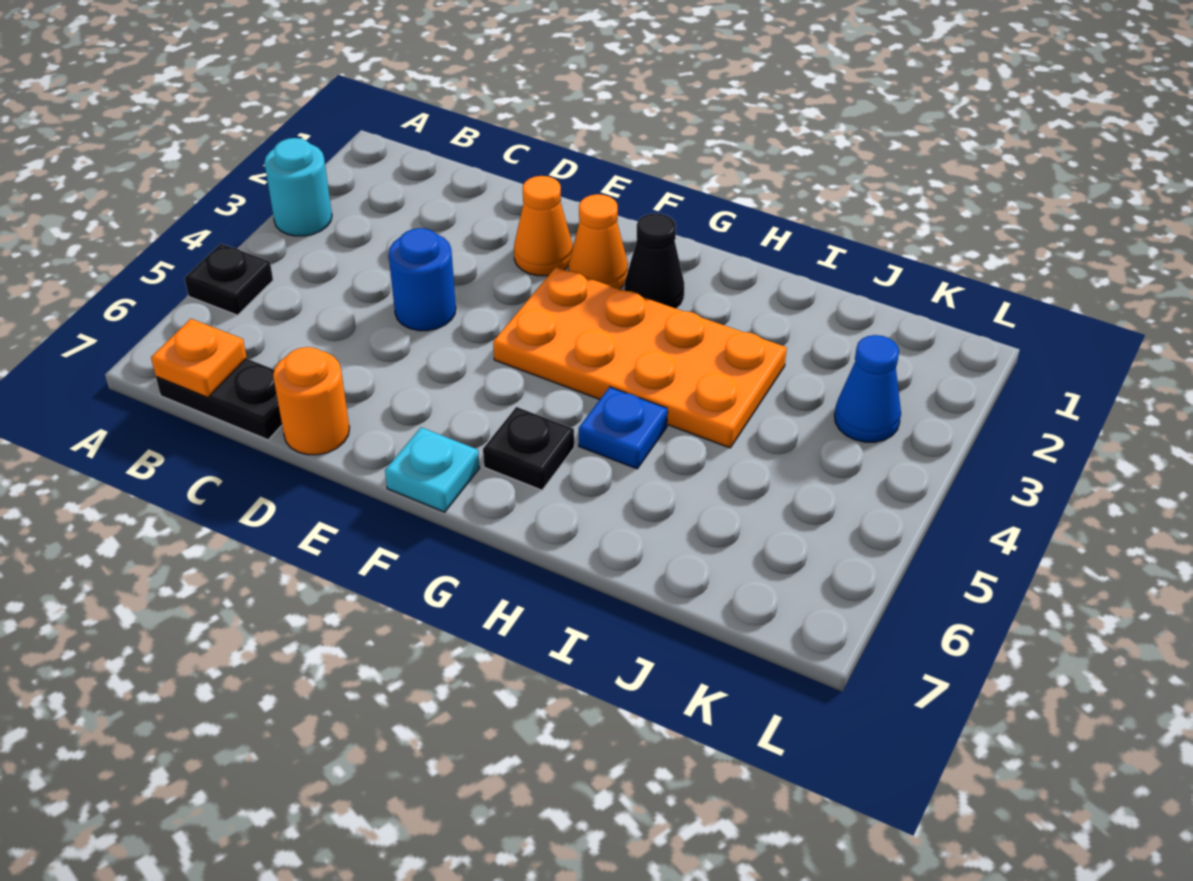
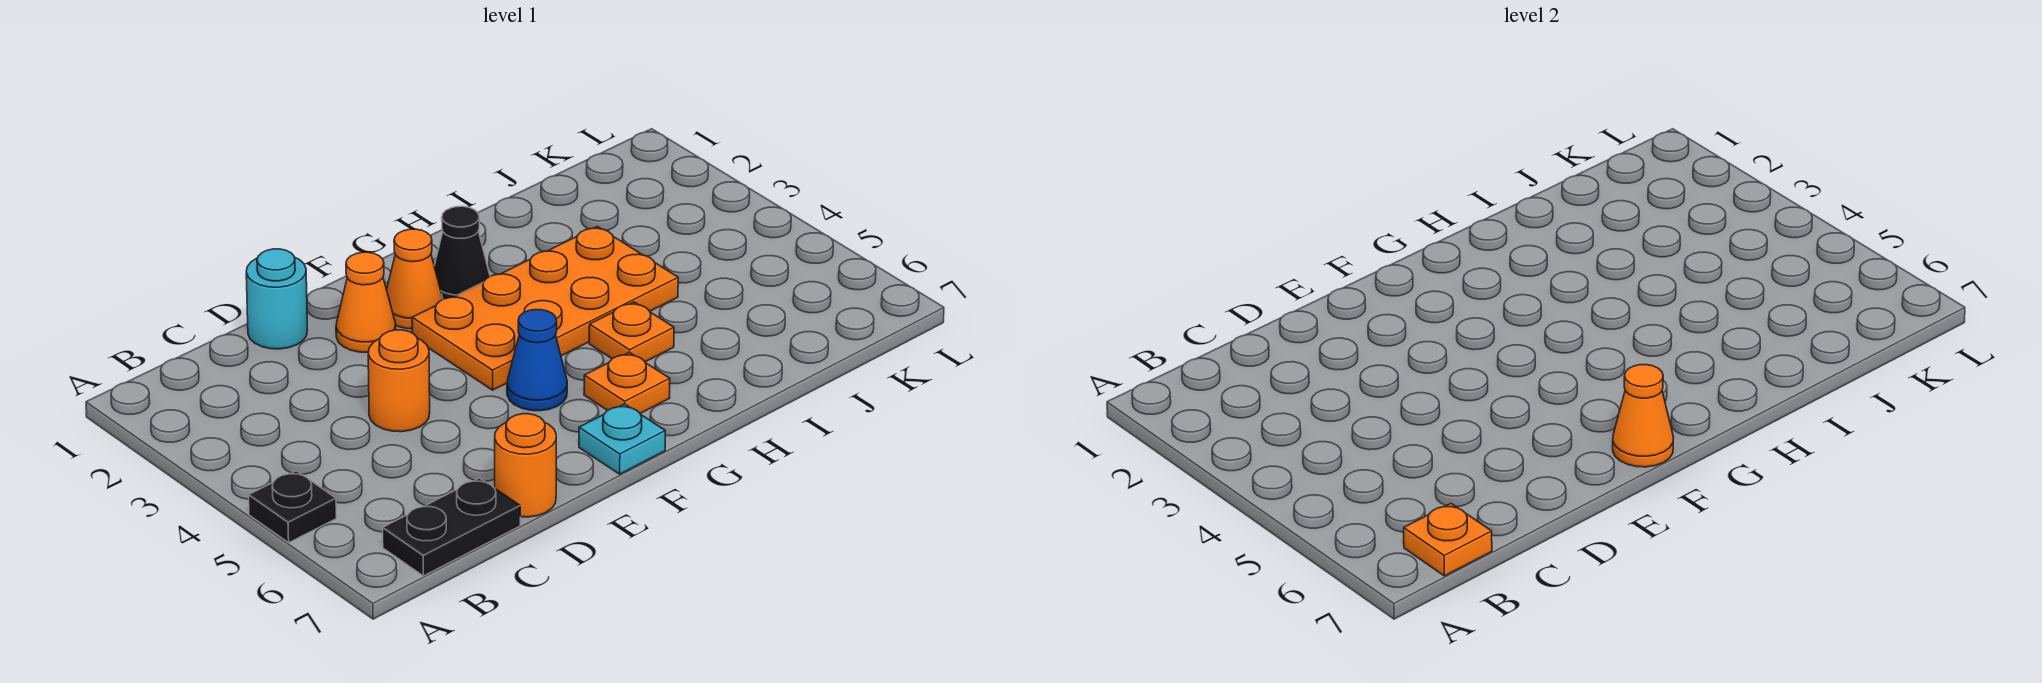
cyan round brick A3 level 1 -> cyan round brick D1 level 1
blue round brick D4 level 1 -> orange round brick D4 level 1
none -> orange cone F7 level 2
black plate G6 level 1 -> orange plate G6 level 1
blue plate H5 level 1 -> orange plate H5 level 1
blue cone K3 level 1 -> blue cone F5 level 1

